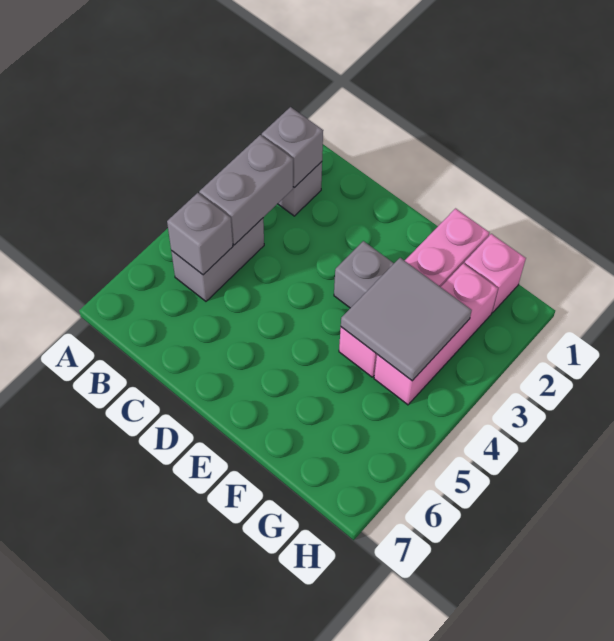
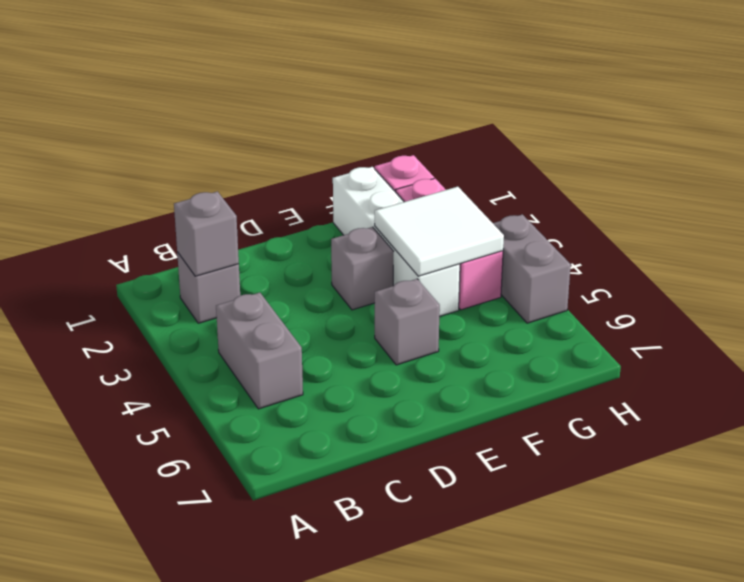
grey brick B3:B4 level 2 -> grey brick H4:H5 level 1
grey brick B5 level 2 -> grey brick E5 level 1
pink brick F1:F4 level 1 -> white brick F1:F4 level 1
grey tile F3:G4 level 2 -> white tile F3:G4 level 2

